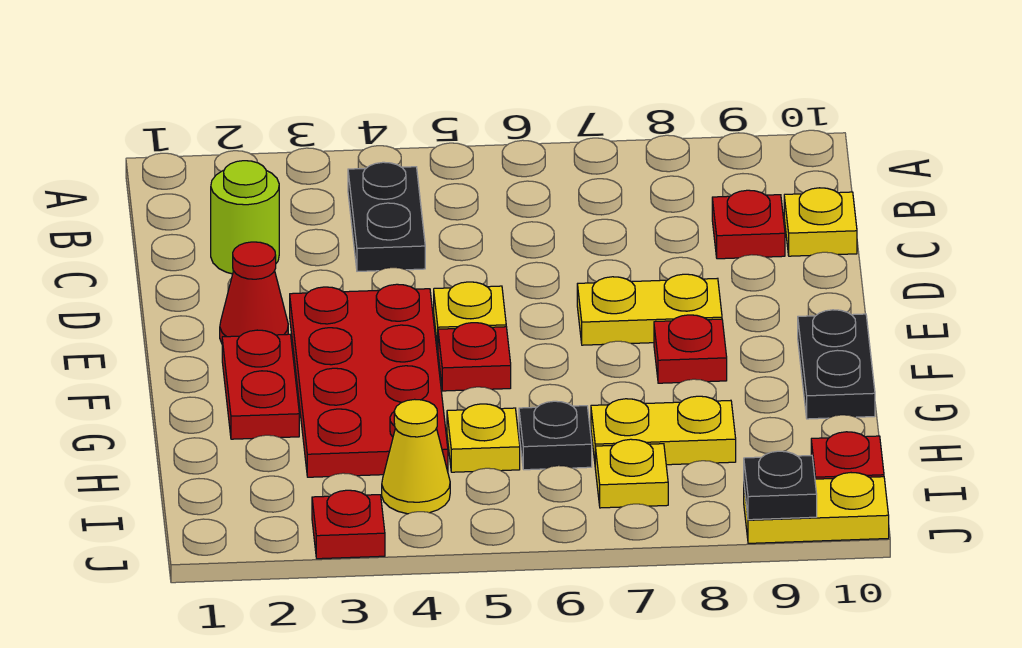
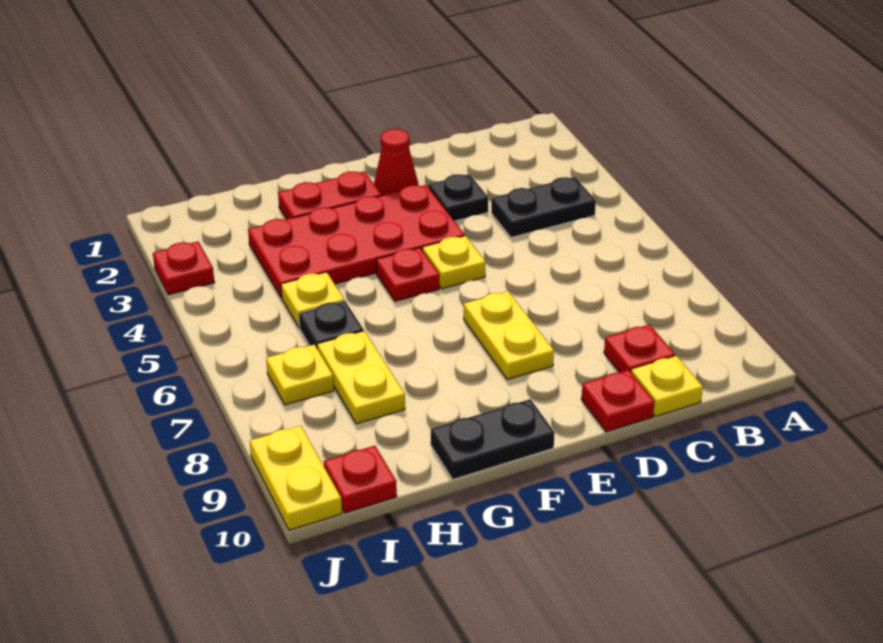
lime round brick C2 level 1 -> none
red plate F8 level 1 -> red plate D10 level 1
yellow cone I4 level 1 -> none
black plate J9 level 2 -> black plate D3 level 1

